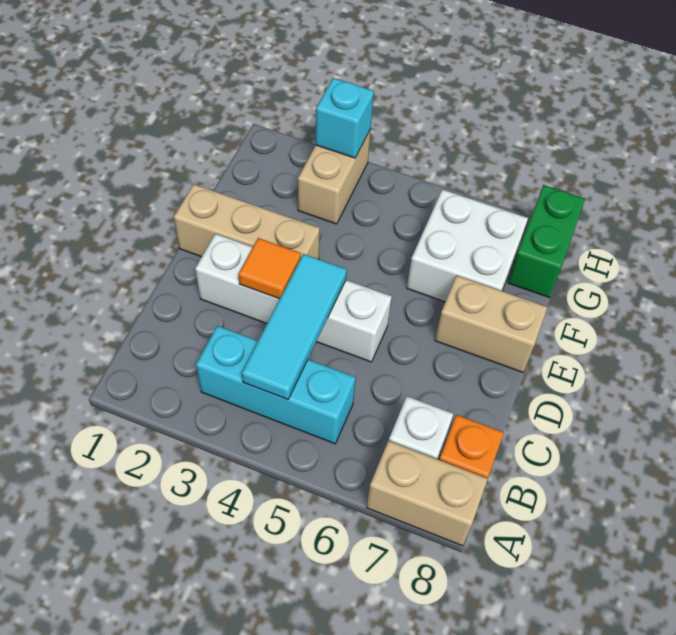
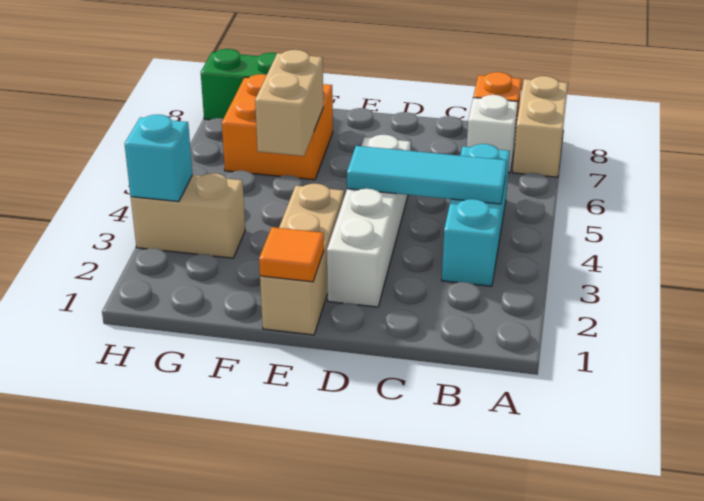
orange tile D3 level 2 -> orange tile E1 level 2
tan brick E7:E8 level 1 -> tan brick F5:F6 level 2
white brick F6:G7 level 1 -> orange brick F6:G7 level 1

